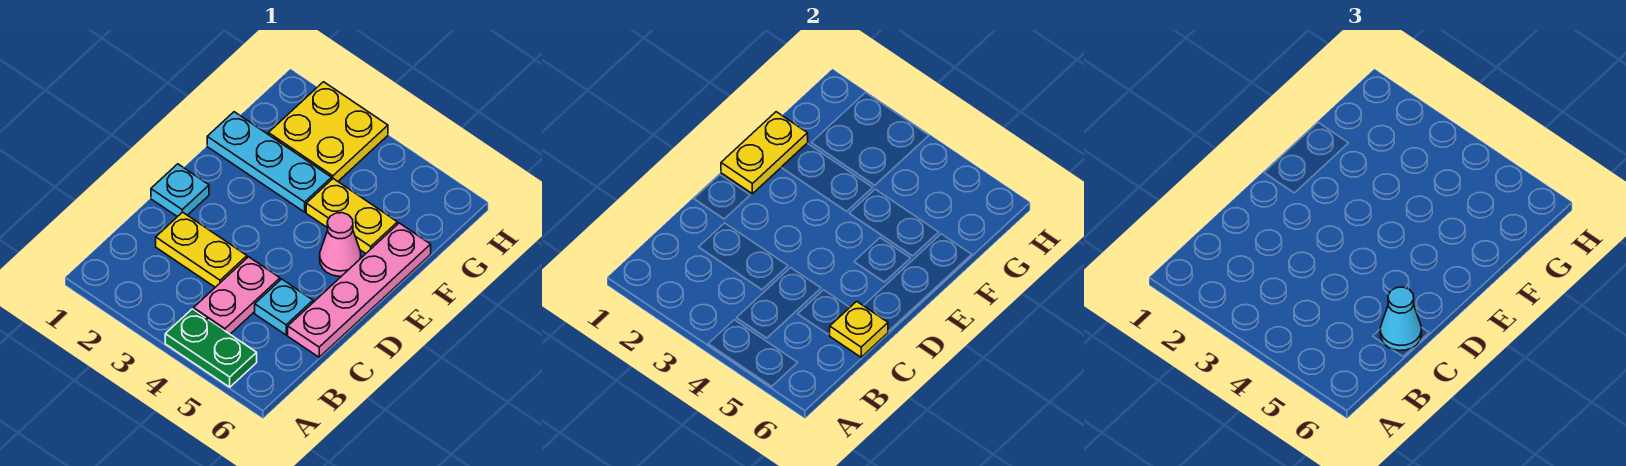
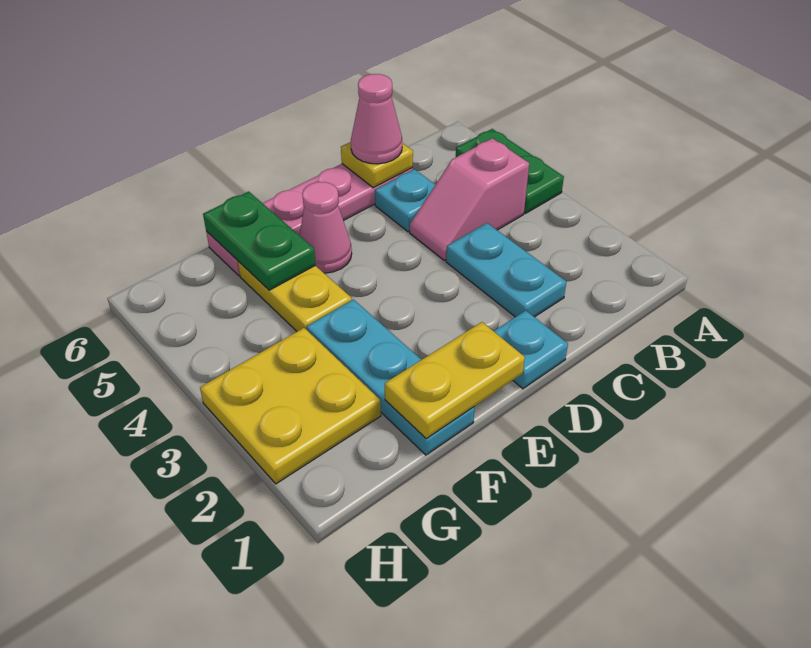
pink plate B4:C4 level 1 -> pink slope B4:C4 level 1 top B
yellow plate C2:C3 level 1 -> cyan plate C2:C3 level 1
cyan cone C6 level 3 -> pink cone C6 level 3
none -> green plate F5:F6 level 2

